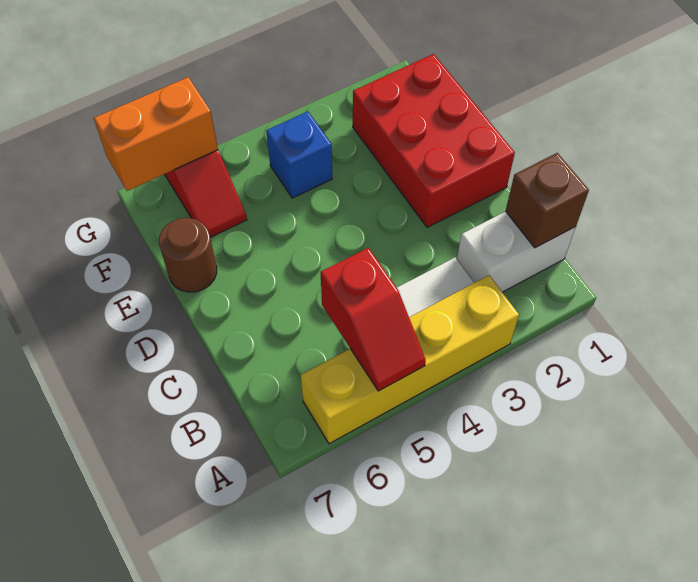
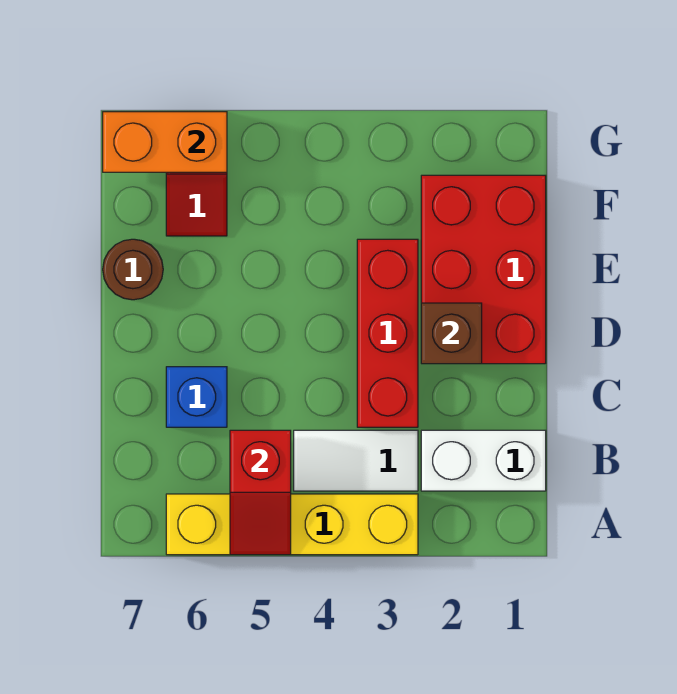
brown brick B1 level 2 -> brown brick D2 level 2
none -> red brick C3:E3 level 1
blue brick F4 level 1 -> blue brick C6 level 1

